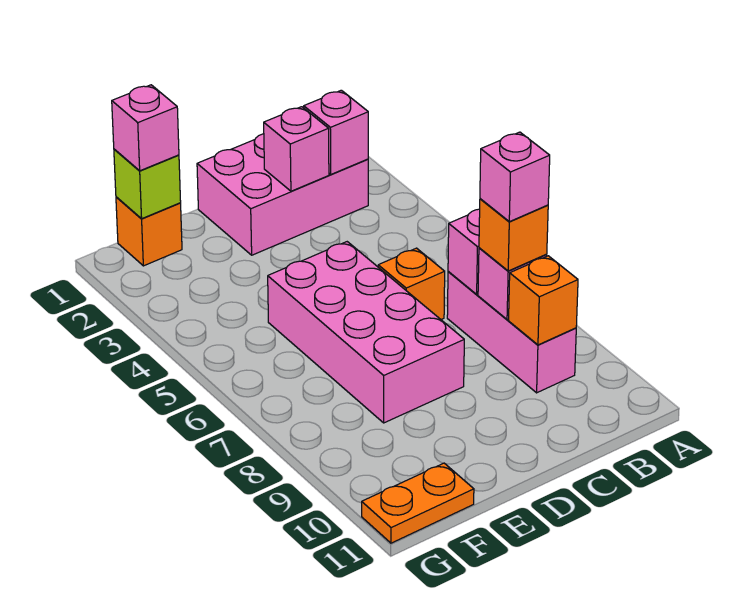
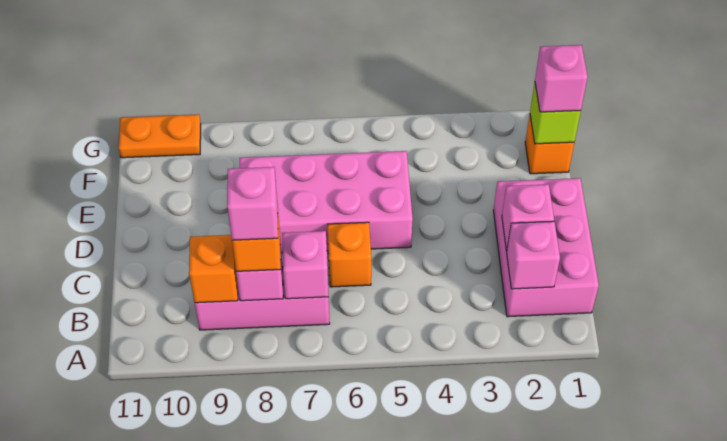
orange plate F11:G11 level 1 -> orange plate G10:G11 level 1

